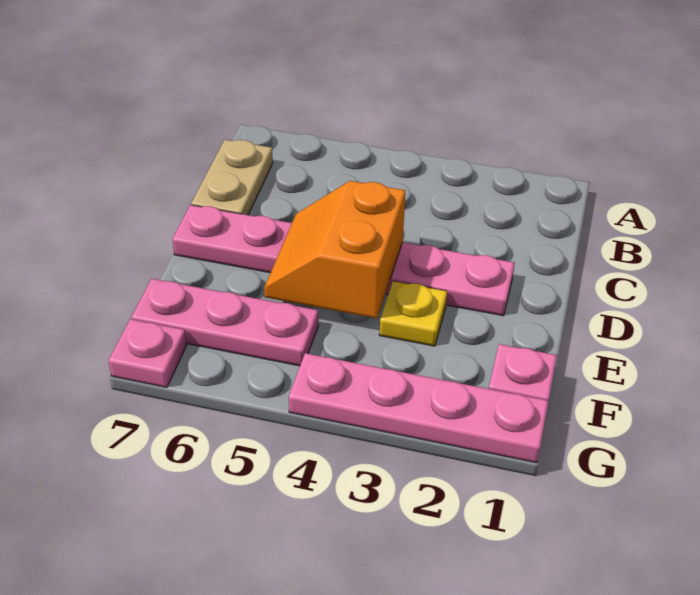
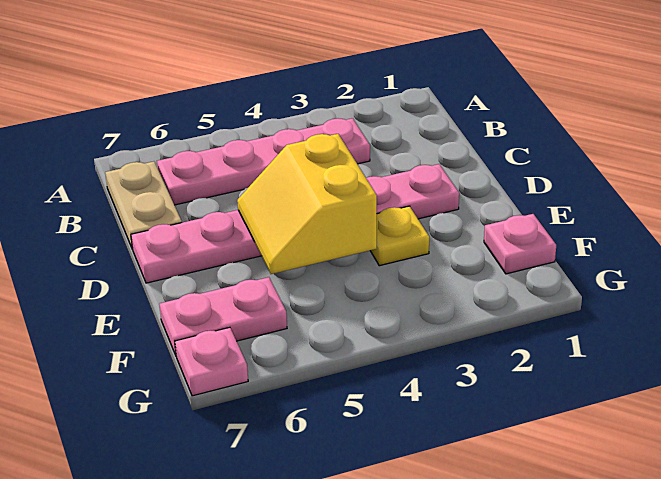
orange slope D4:E5 level 2 top 4 -> yellow slope D4:E5 level 2 top 4
pink plate F5:F7 level 1 -> pink plate F6:F7 level 1
pink plate G1:G4 level 1 -> pink plate B3:B6 level 1

